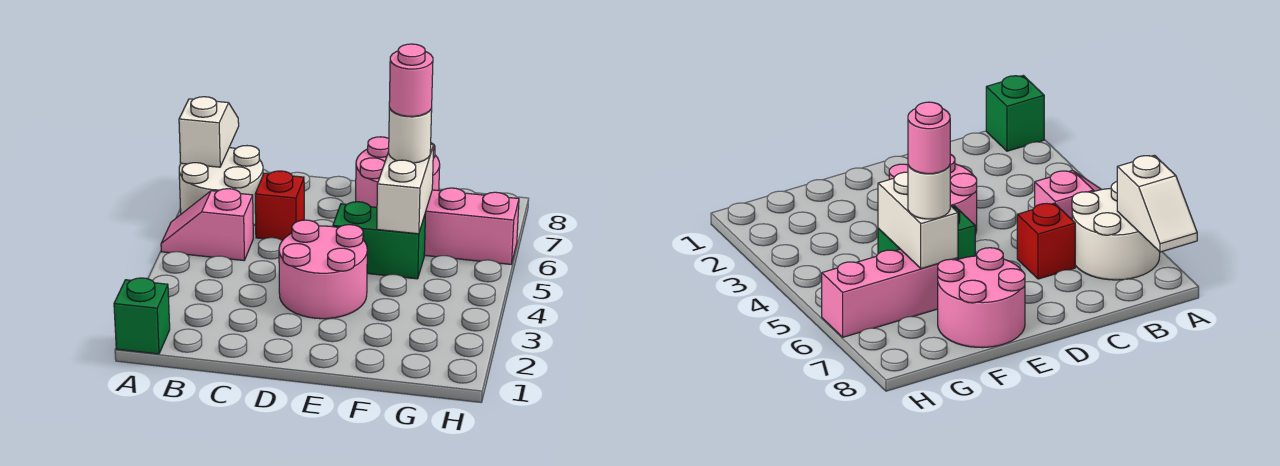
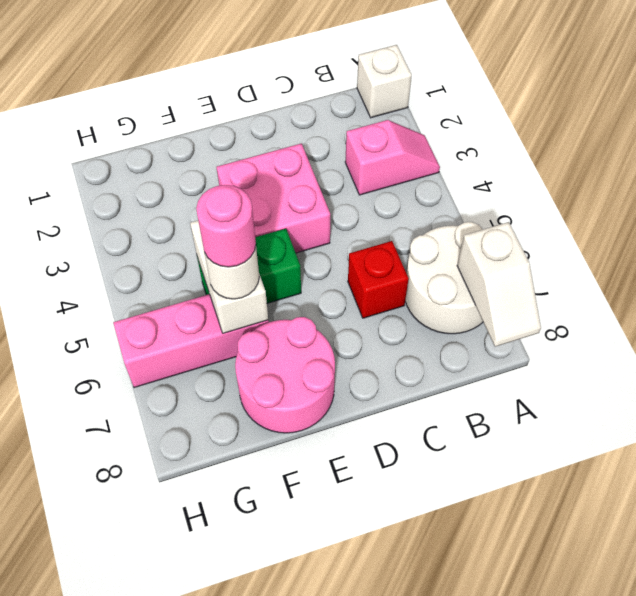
green brick A1 level 1 -> white brick A1 level 1
pink slope A5:B5 level 1 top B -> pink slope A3:B3 level 1 top B
pink round brick D3:E4 level 1 -> pink brick D3:E4 level 1

